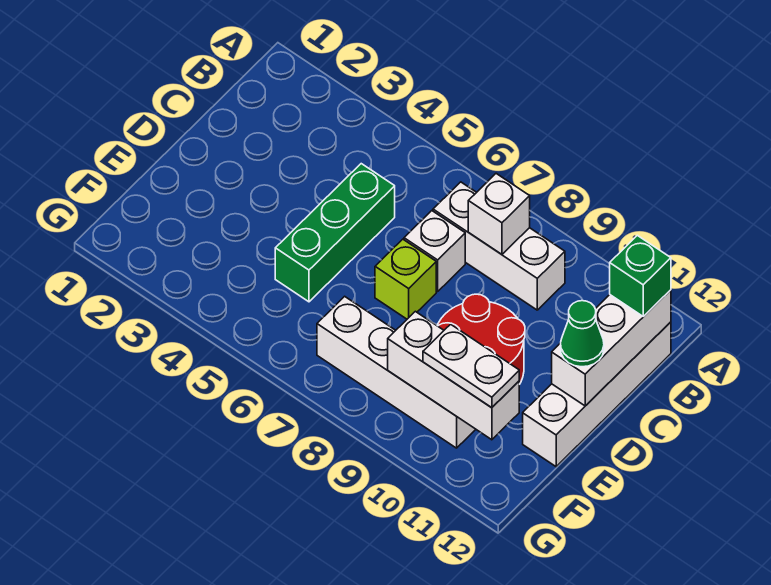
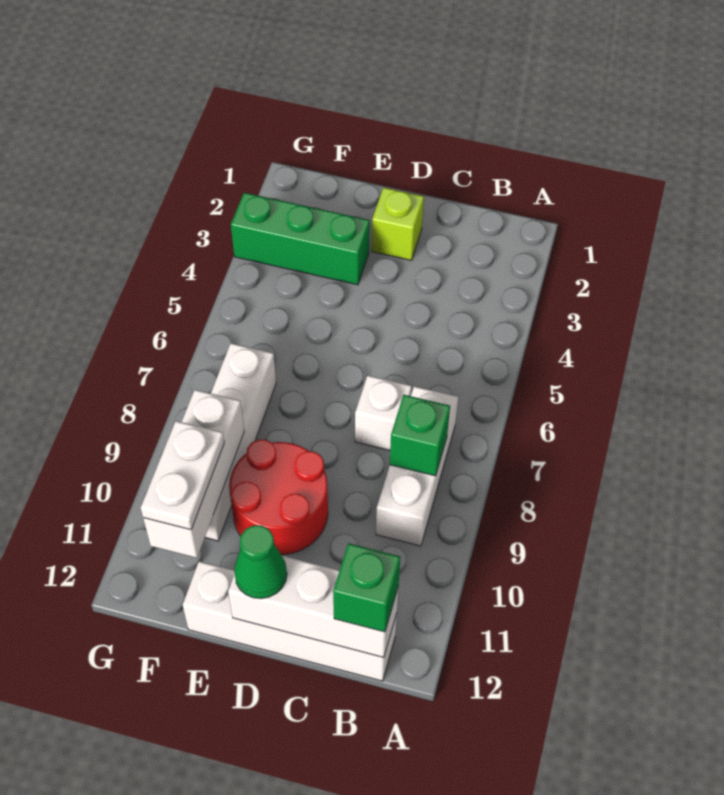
white brick B8 level 2 -> green brick B8 level 2
green brick C5:E5 level 1 -> green brick E3:G3 level 1
lime brick D7 level 1 -> lime brick D2 level 1

